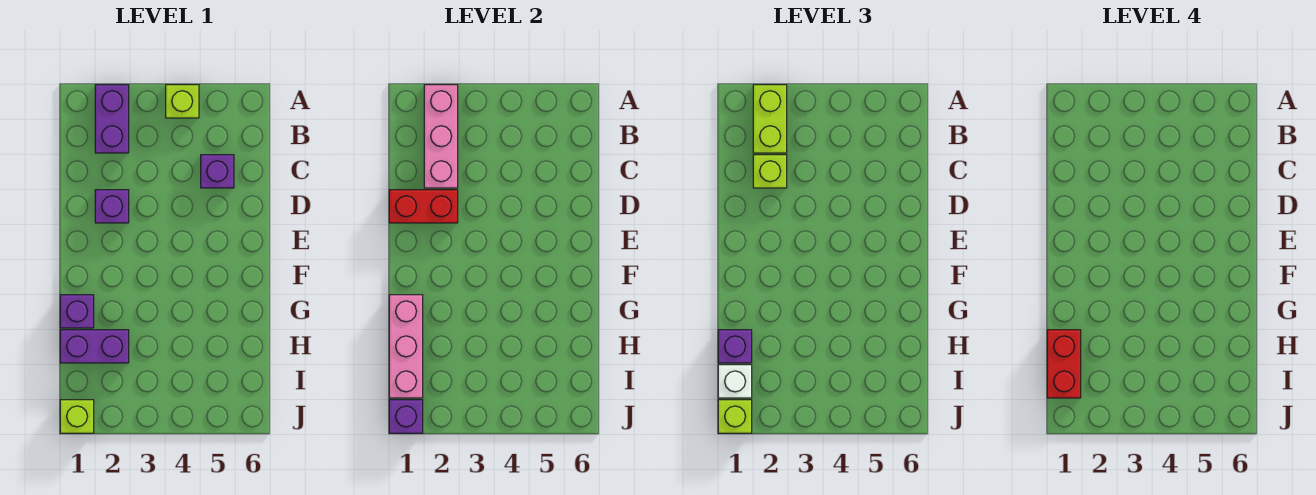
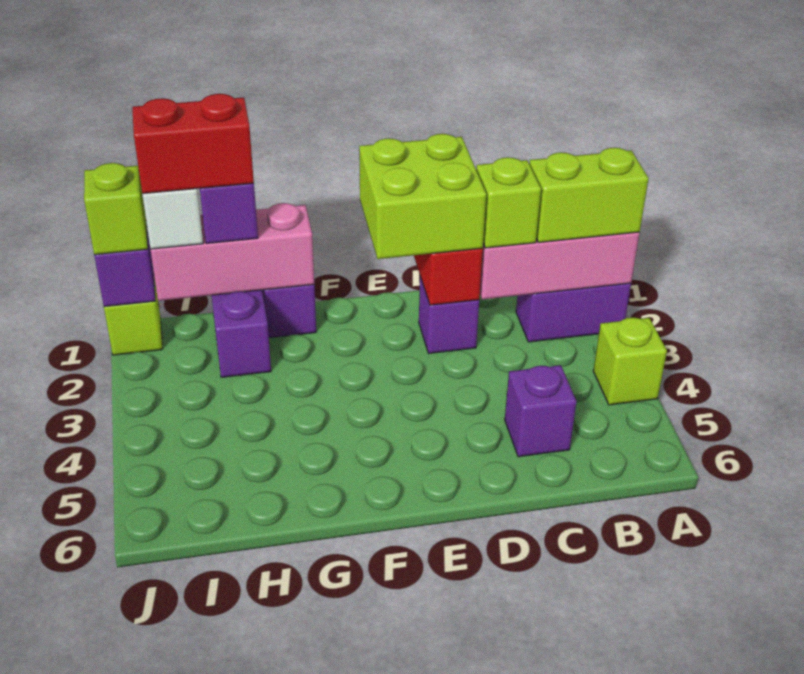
none -> lime brick D1:E2 level 3

